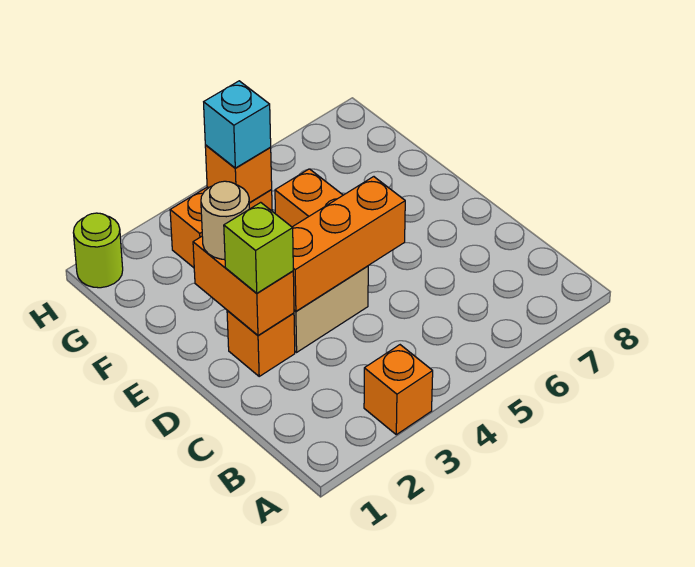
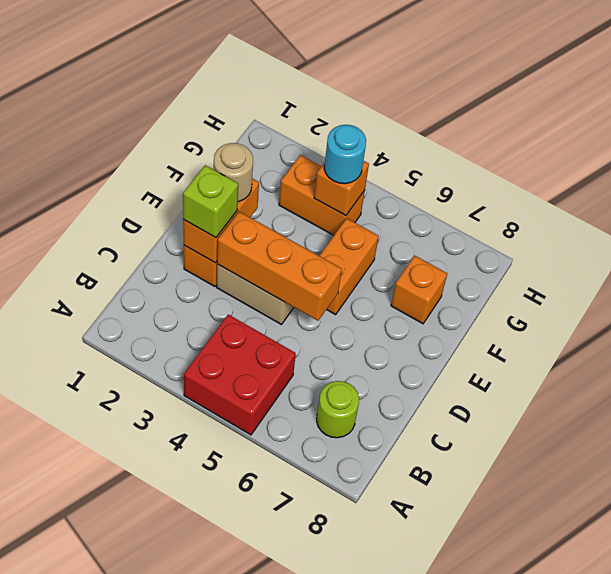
orange brick A3 level 1 -> orange brick F7 level 1
none -> red brick A4:B5 level 1
cyan brick G4 level 3 -> cyan round brick G4 level 3
lime round brick H1 level 1 -> lime round brick B7 level 1

